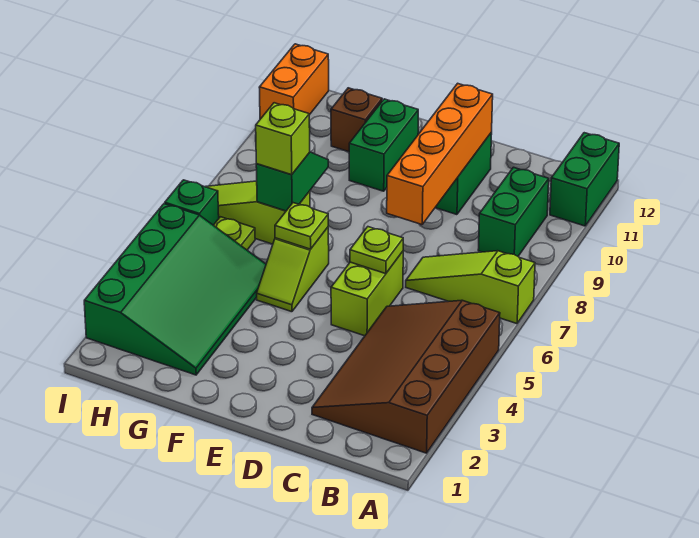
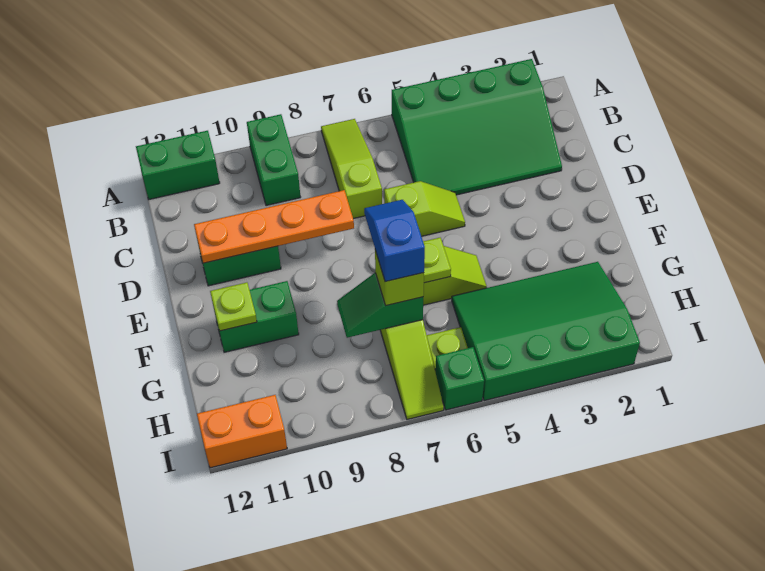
brown slope A2:C5 level 1 top A -> green slope A2:C5 level 1 top A
lime slope A7:C7 level 1 top A -> lime slope A7:C7 level 1 top C
green brick B9:B10 level 1 -> green brick A9:B9 level 1
lime brick D5:D6 level 1 -> lime slope D5:D6 level 1 top 6
lime plate D6 level 2 -> lime plate F11 level 2
orange brick D8:D11 level 2 -> orange plate D8:D11 level 2
none -> blue slope F7:G7 level 4 top G
brown brick G11 level 1 -> none

